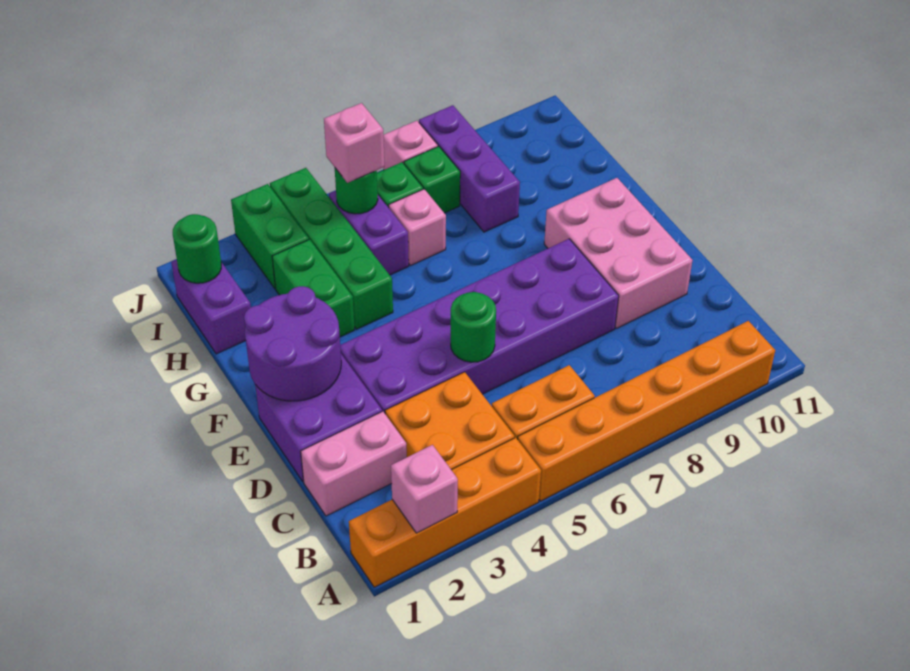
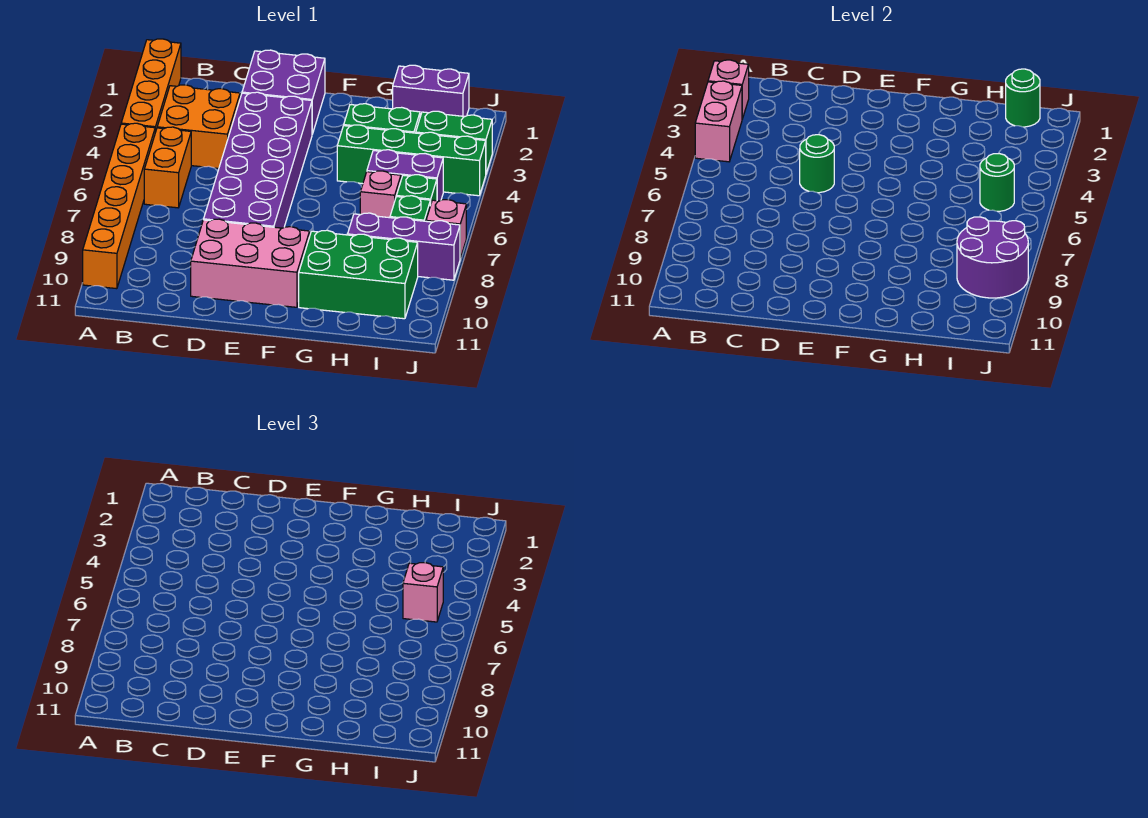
pink brick C1:C2 level 1 -> pink brick A3:A4 level 2
purple round brick E1:F2 level 2 -> purple round brick I8:J9 level 2
none -> green brick G9:I10 level 1

